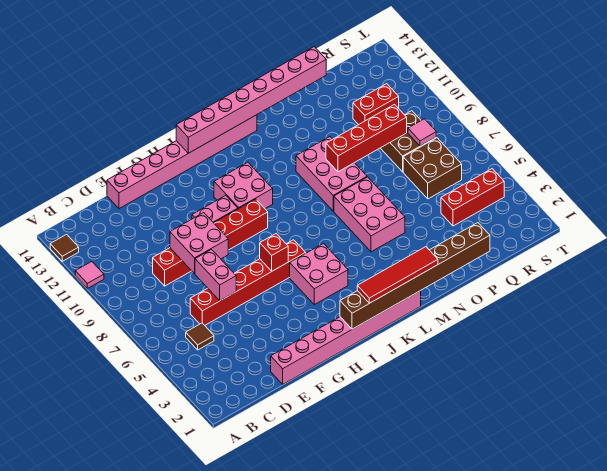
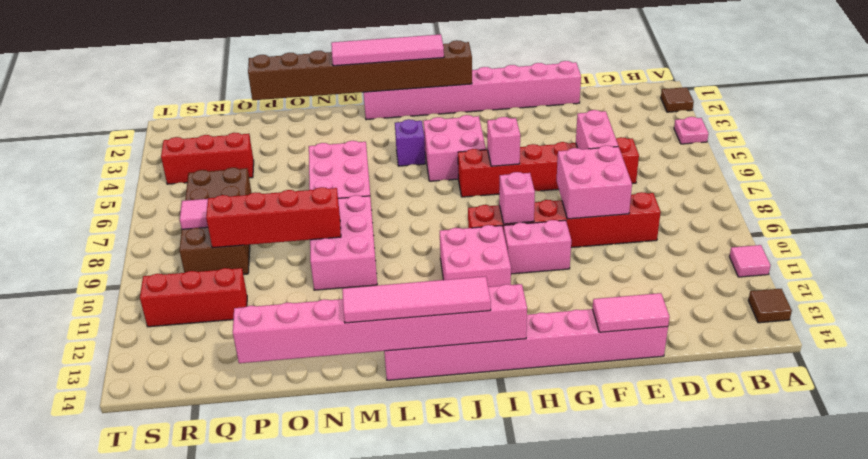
none -> pink plate A4 level 1
brown tile C5 level 1 -> brown tile A2 level 1
none -> pink tile E14:F14 level 2
red brick H6 level 2 -> pink brick H6 level 2
none -> pink brick H9 level 2
red tile J1:M1 level 3 -> pink tile J1:M1 level 3
none -> pink tile J14:M14 level 3
none -> purple brick K4 level 1
red brick Q11:R11 level 1 -> red brick Q11:S11 level 1

